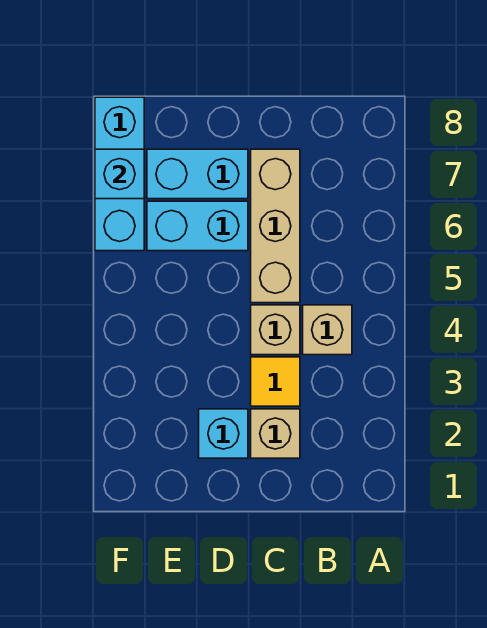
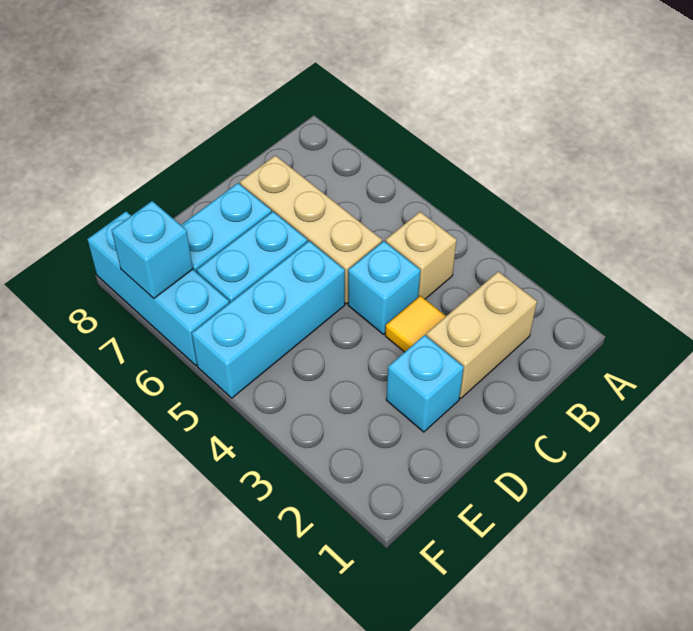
tan brick C2 level 1 -> tan brick B2:C2 level 1
tan brick C4 level 1 -> cyan brick C4 level 1
none -> cyan brick D5:F5 level 1

